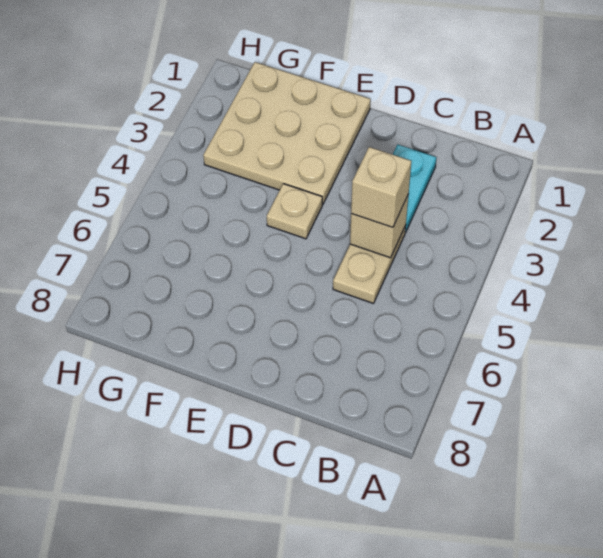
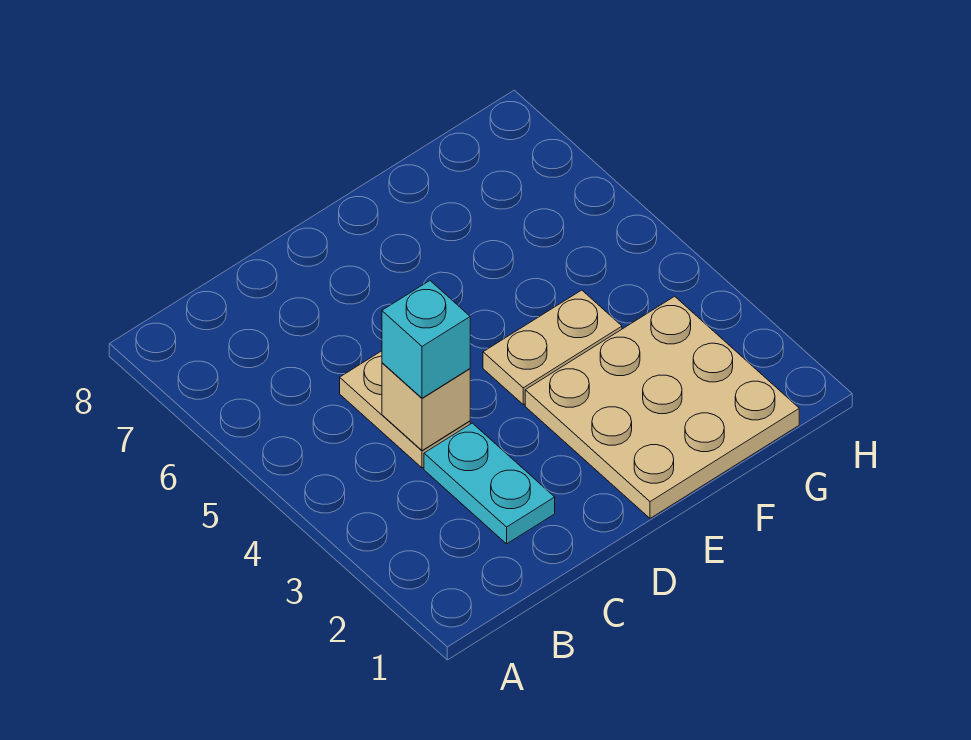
tan brick C4 level 3 -> cyan brick C4 level 3
tan plate E4 level 1 -> tan plate E4:F4 level 1

